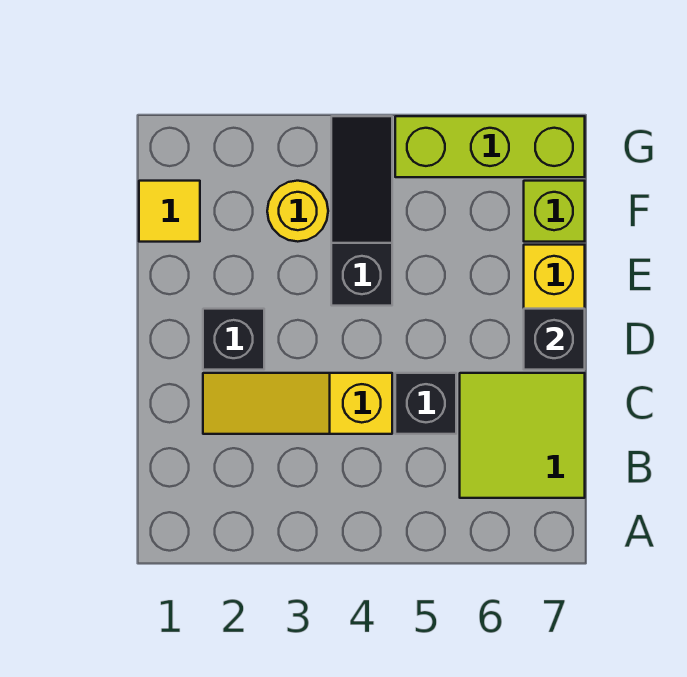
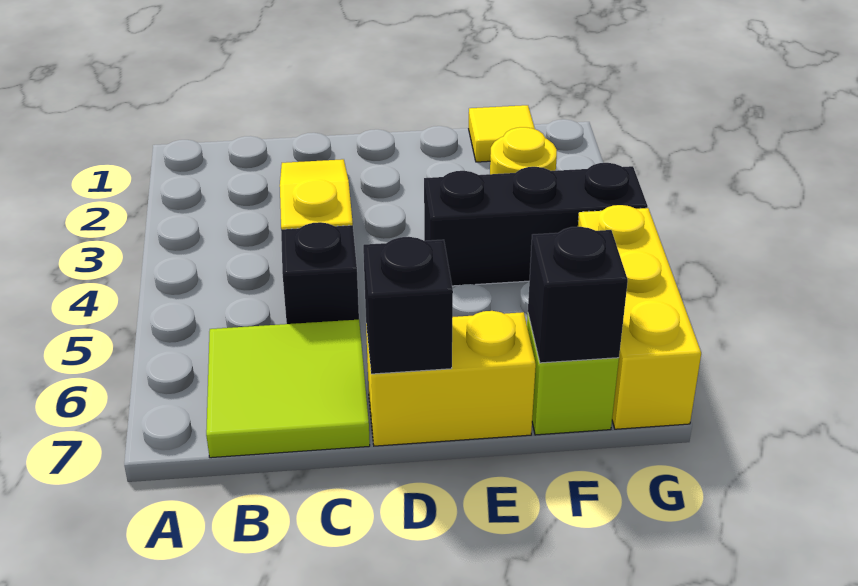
black brick D2 level 1 -> black brick F7 level 2
black slope E4:G4 level 1 top E -> black brick E4:G4 level 1
lime brick G5:G7 level 1 -> yellow brick G5:G7 level 1

